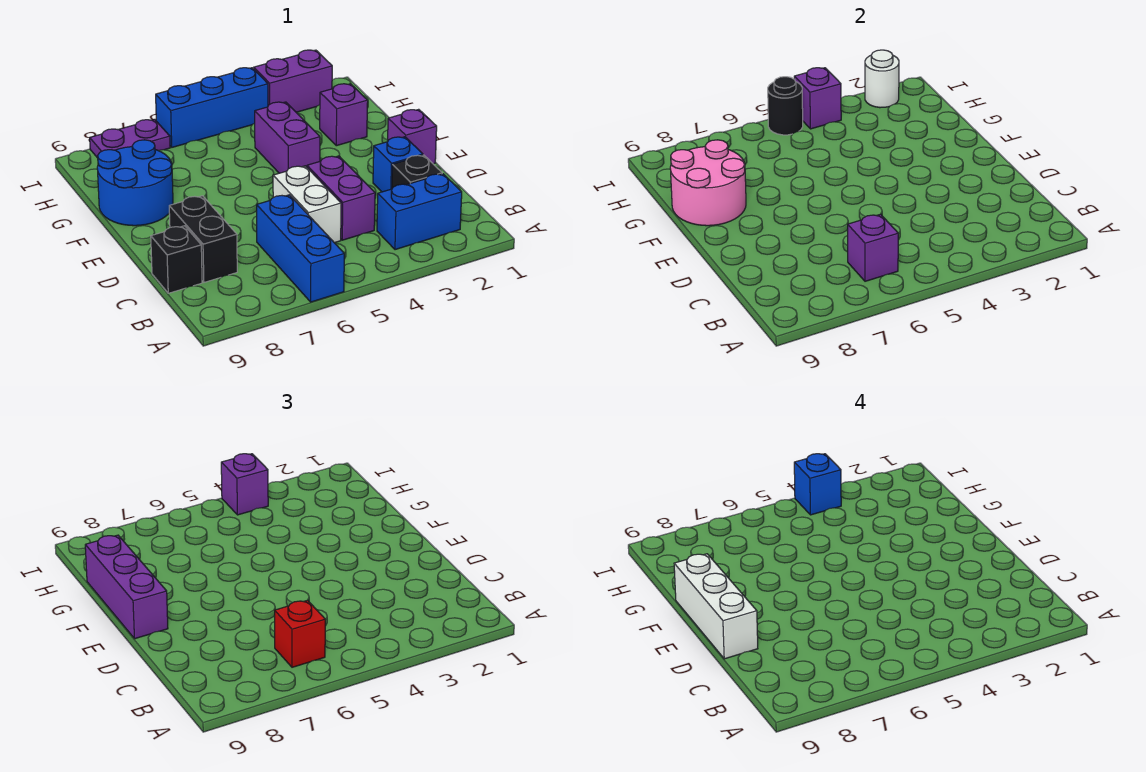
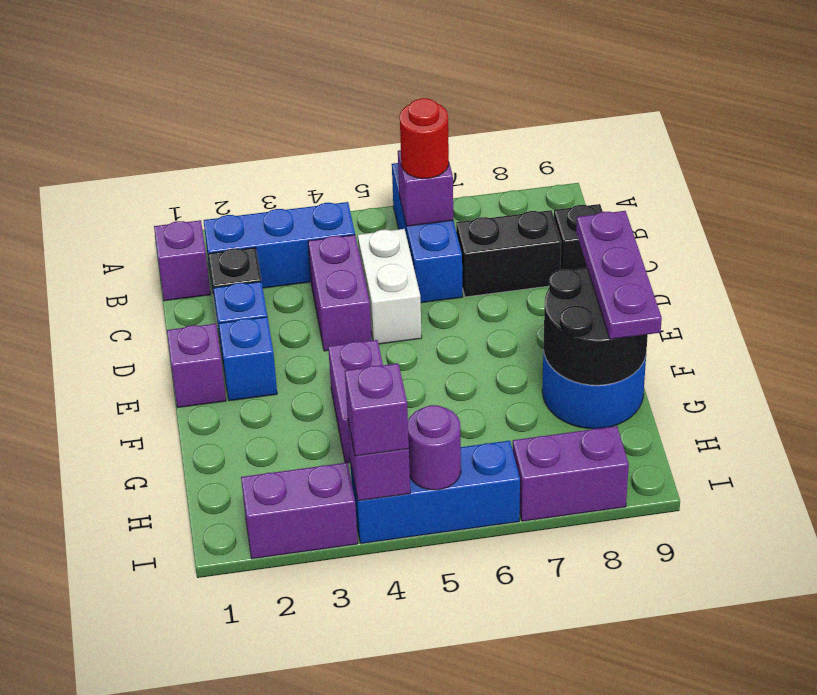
blue brick B2:B3 level 1 -> blue brick B2:B4 level 1
red brick B6 level 3 -> red round brick B6 level 3
black brick C8:D8 level 1 -> black brick C7:C8 level 1
white brick D9:F9 level 4 -> none
purple brick E9:G9 level 3 -> purple plate E9:G9 level 3
pink round brick F8:G9 level 2 -> black round brick F8:G9 level 2
purple brick G2 level 1 -> purple brick B1 level 1
white round brick I2 level 2 -> none
blue brick I4 level 4 -> blue brick E2 level 1
black round brick I5 level 2 -> purple round brick I5 level 2
purple plate I7:I8 level 1 -> purple brick I7:I8 level 1

